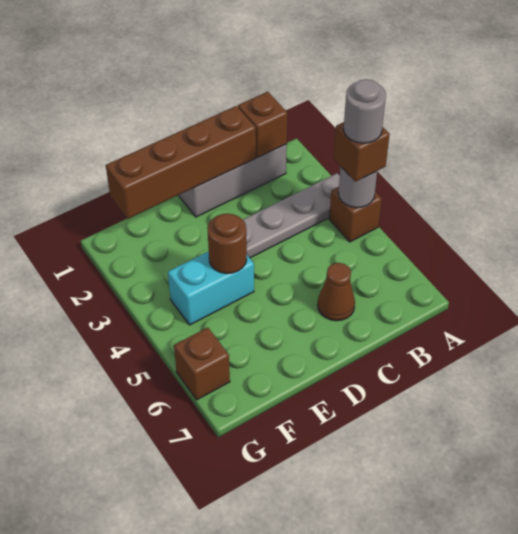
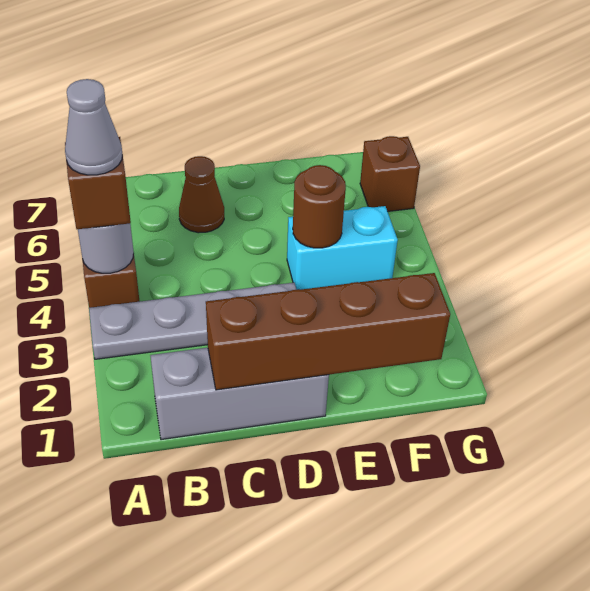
grey round brick A4 level 4 -> grey cone A4 level 4
brown brick B1 level 2 -> none

